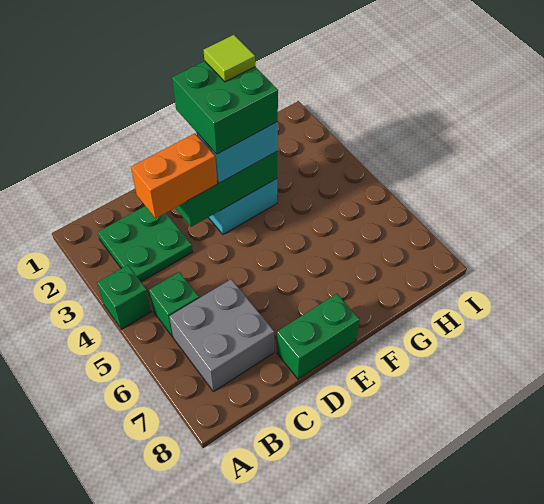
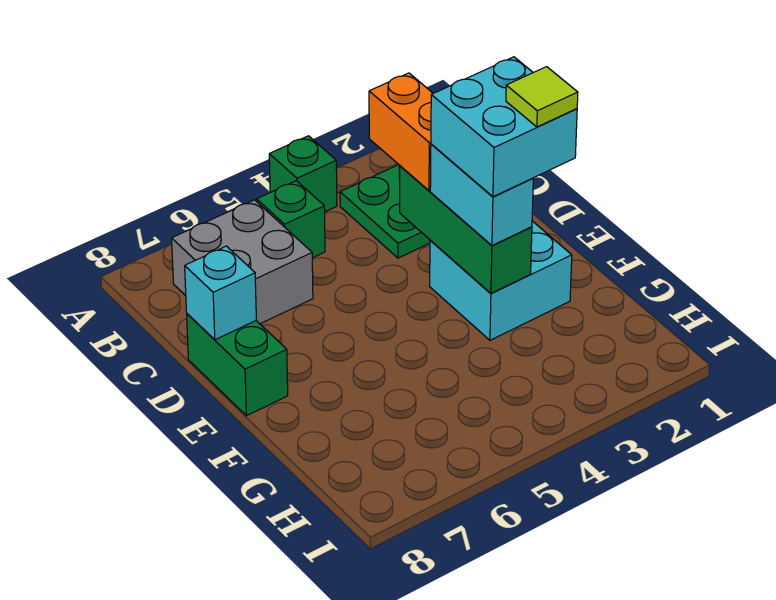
none -> cyan brick D8 level 2
green brick E2:F3 level 4 -> cyan brick E2:F3 level 4

